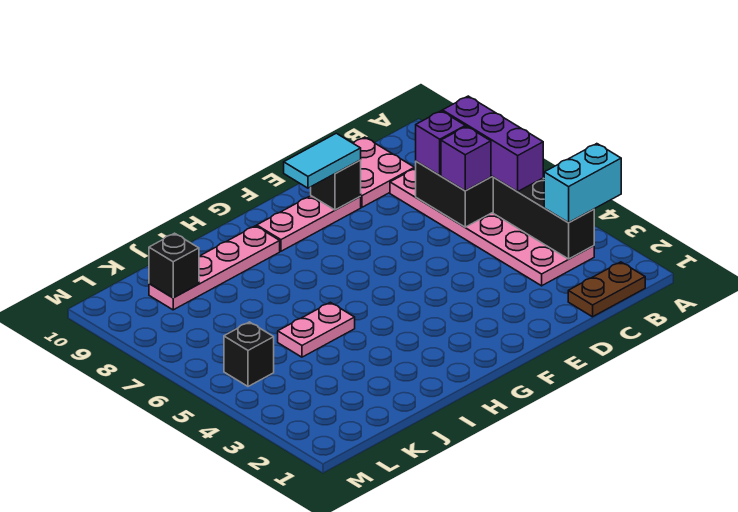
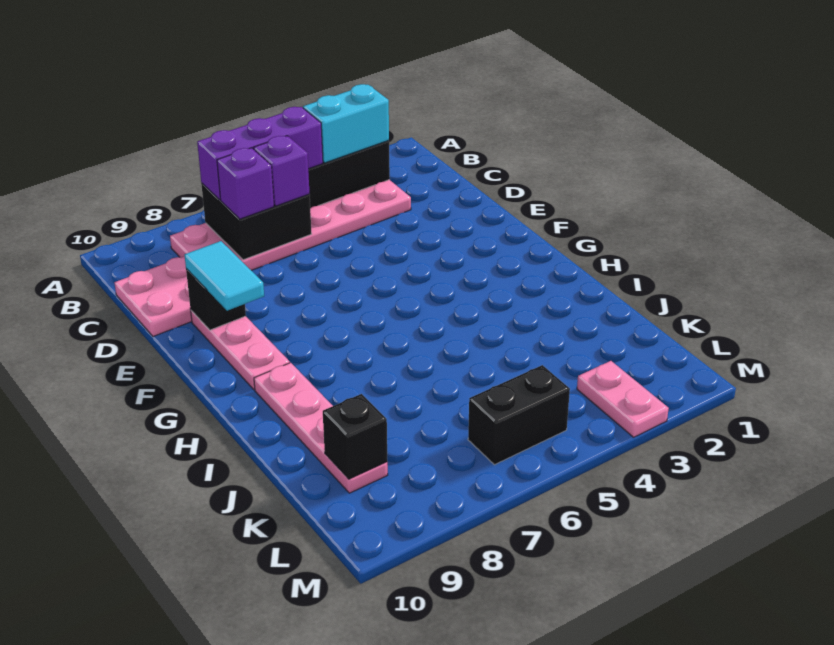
cyan brick A3:B3 level 3 -> cyan brick B3:B4 level 3
brown plate B1:C1 level 1 -> none
pink plate I5:J5 level 1 -> pink plate L3:M3 level 1
black brick L5 level 1 -> black brick L5:L6 level 1

